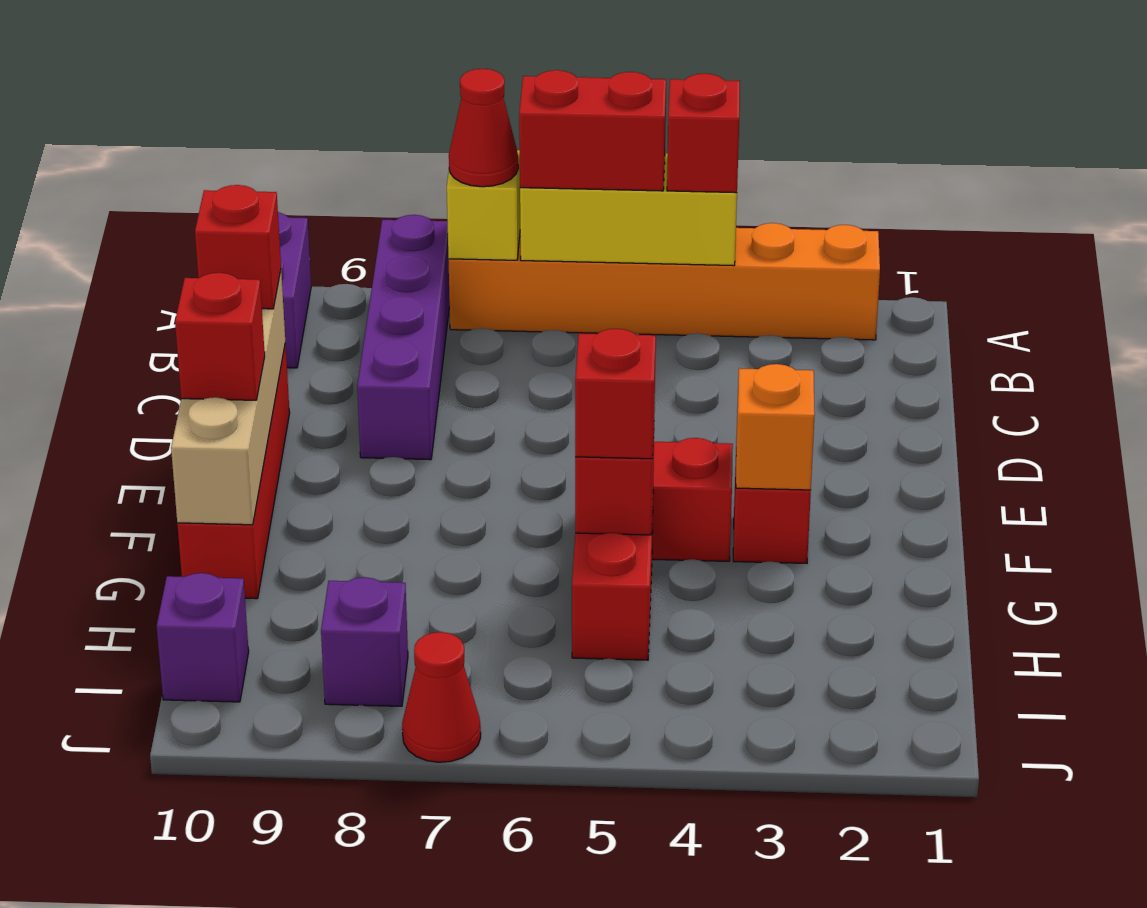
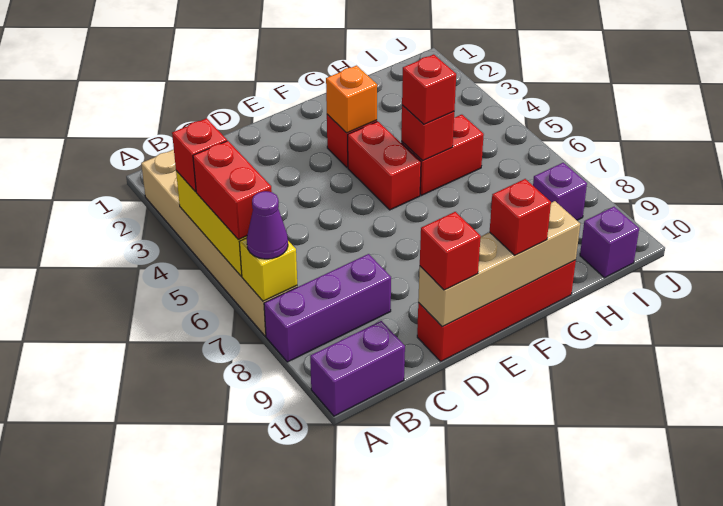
orange brick A2:A7 level 1 -> tan brick A2:A7 level 1
red cone A7 level 3 -> purple cone A7 level 3
purple brick A8:D8 level 1 -> purple brick A8:C8 level 1
red cone J7 level 1 -> none

